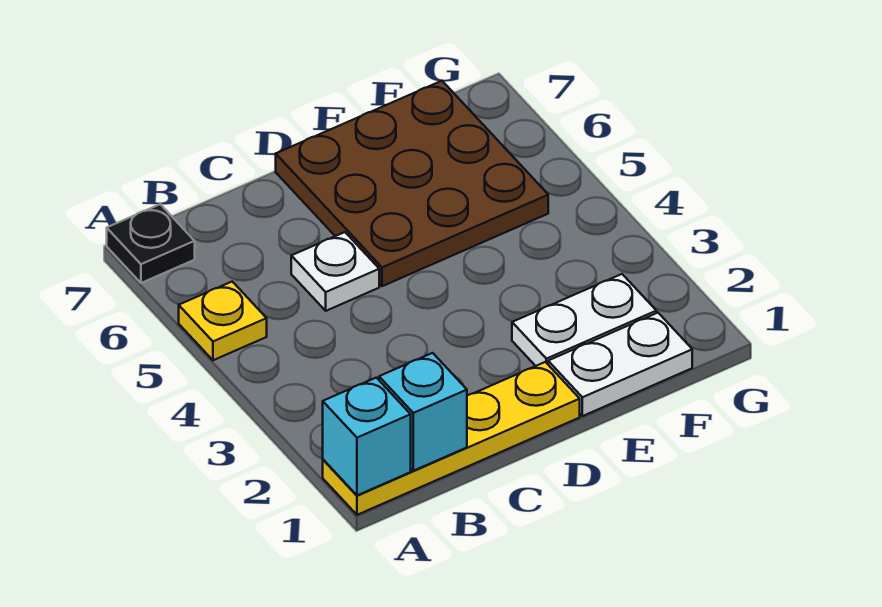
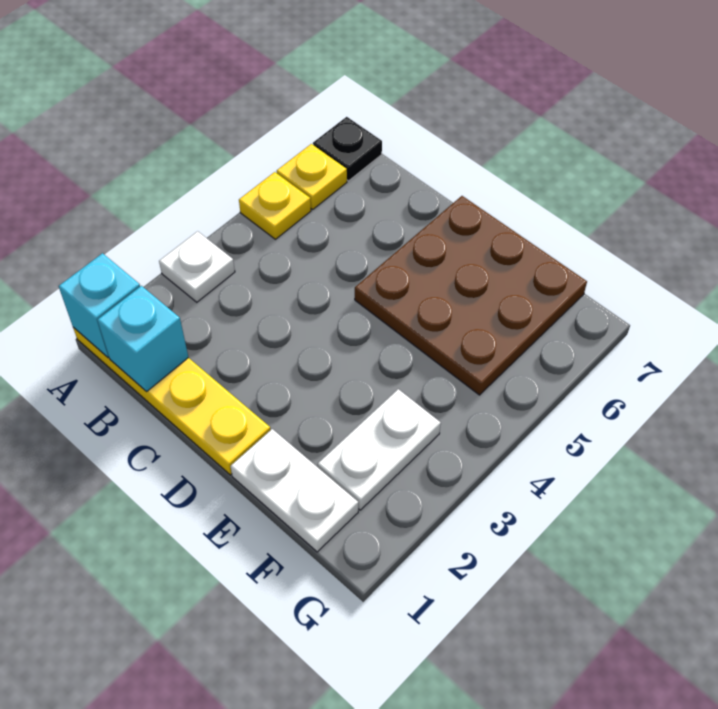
none -> yellow plate A6 level 1
white plate C5 level 1 -> white plate A3 level 1
white plate E2:F2 level 1 -> white plate F2:F3 level 1

